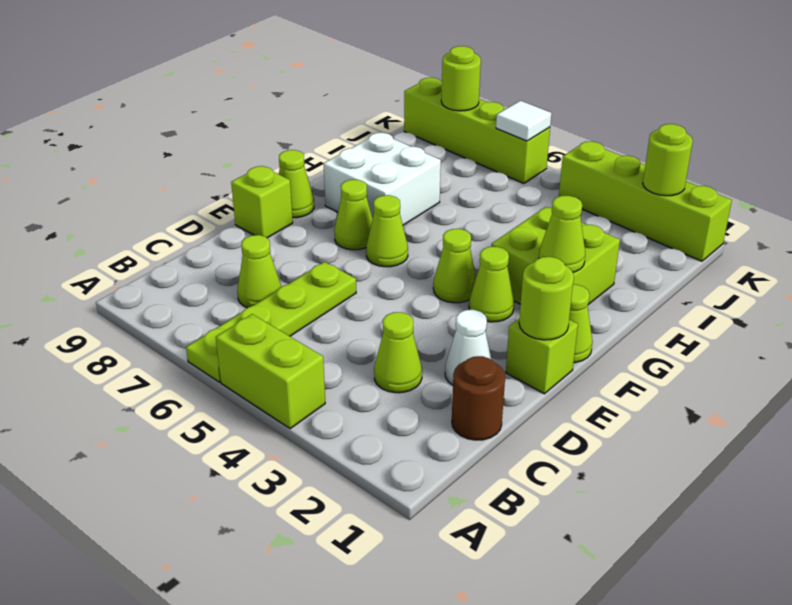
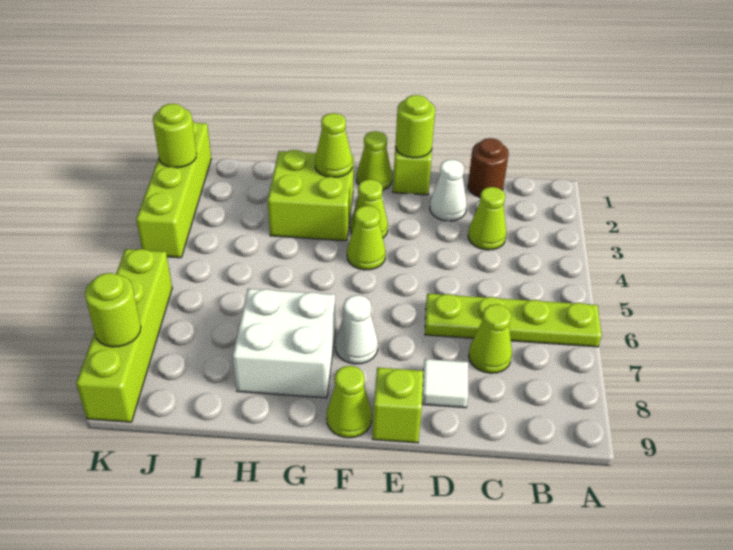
lime brick A4:A5 level 1 -> none
lime cone F6 level 1 -> none
lime cone F7 level 1 -> white cone F7 level 1
white tile K6 level 2 -> white tile D8 level 1

